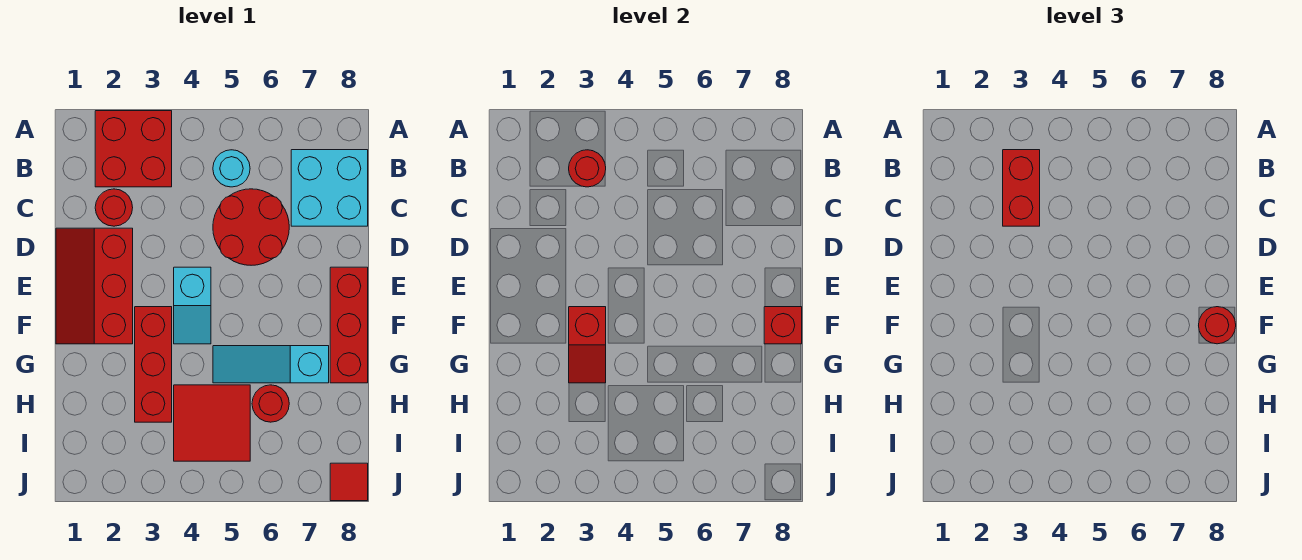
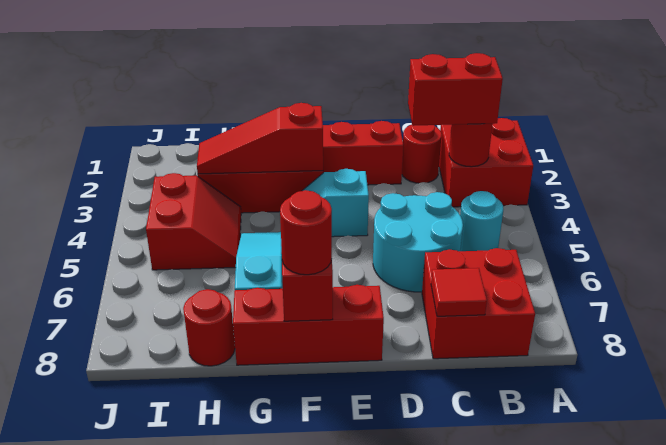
cyan brick B7:C8 level 1 -> red brick B7:C8 level 1
red round brick C5:D6 level 1 -> cyan round brick C5:D6 level 1
red slope F3:G3 level 2 top F -> red slope F3:H3 level 2 top F
red tile H4:I5 level 1 -> red slope H4:I5 level 1 top I
red round brick H6 level 1 -> red round brick H8 level 1
red tile J8 level 1 -> red tile C8 level 2

